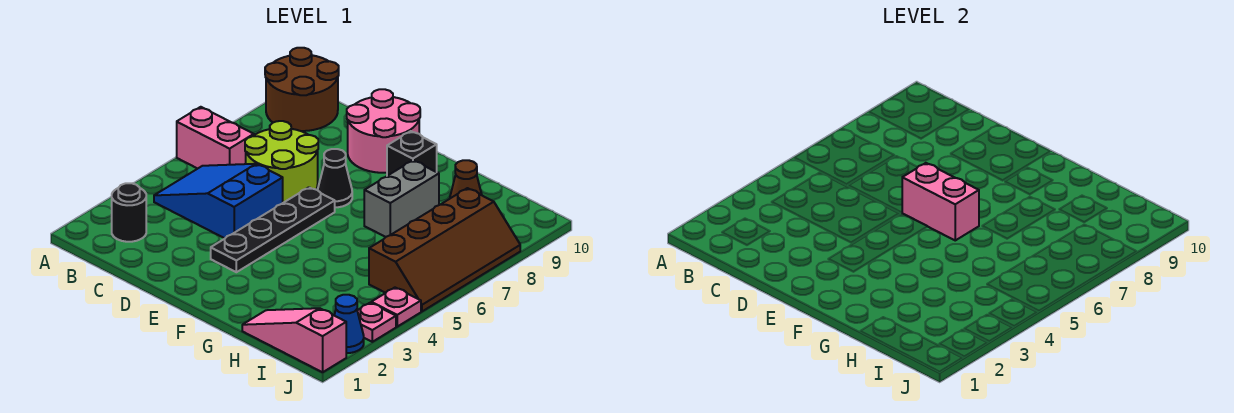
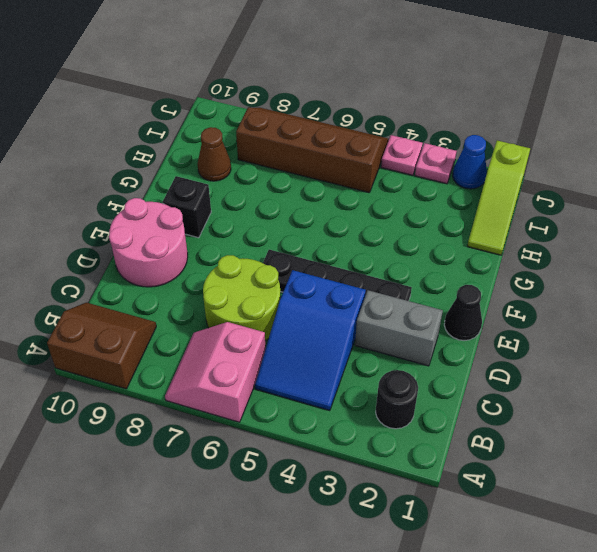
brown round brick A9:B10 level 1 -> brown slope A9:B10 level 1 top A
pink brick E6:F6 level 2 -> none
black cone E7 level 1 -> black cone E1 level 1
grey brick G7:G8 level 1 -> grey brick D2:D3 level 1
pink slope H1:J1 level 1 top J -> lime slope H1:J1 level 1 top J

